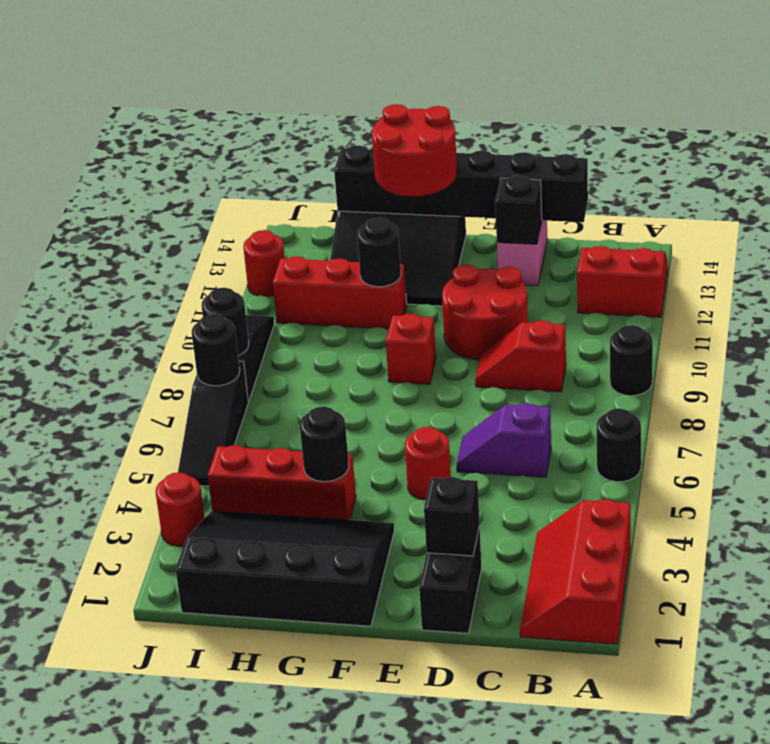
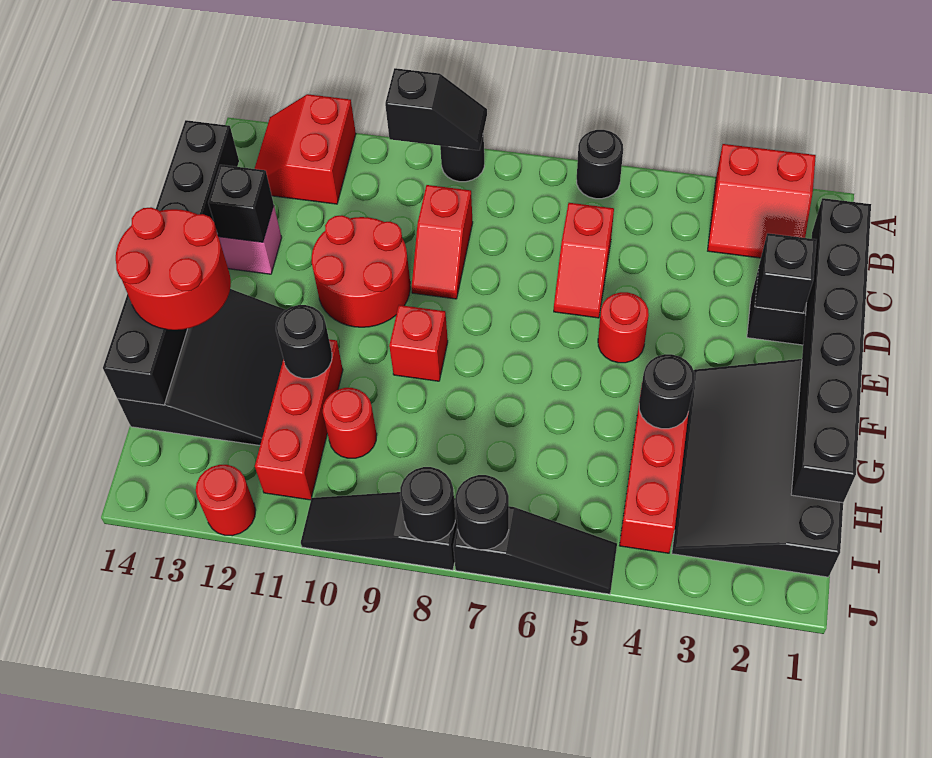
red slope A1:B3 level 1 top A -> red slope A2:B3 level 1 top A
none -> black slope A9:A10 level 2 top 10
none -> black brick C1:H1 level 2
purple slope C6:D6 level 1 top C -> red slope C6:D6 level 1 top C
red round brick J3 level 1 -> red round brick H10 level 1

